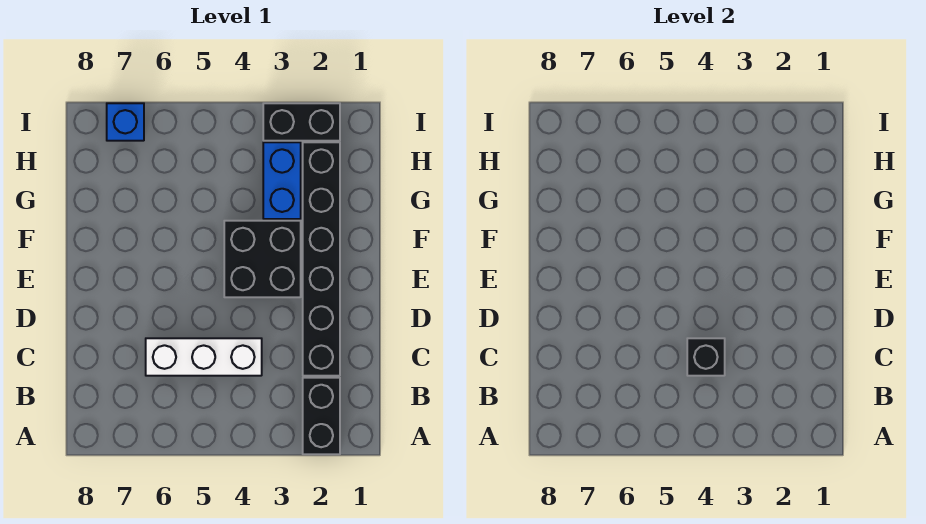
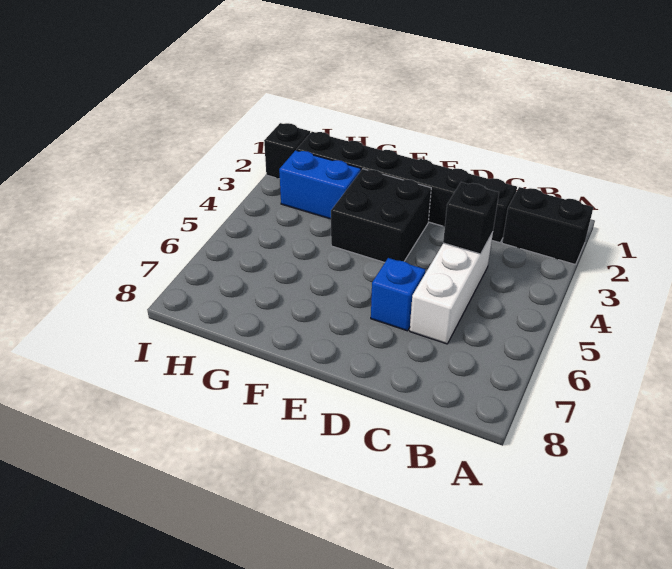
black brick I2:I3 level 1 -> black brick I2 level 1
blue brick I7 level 1 -> blue brick D6 level 1

